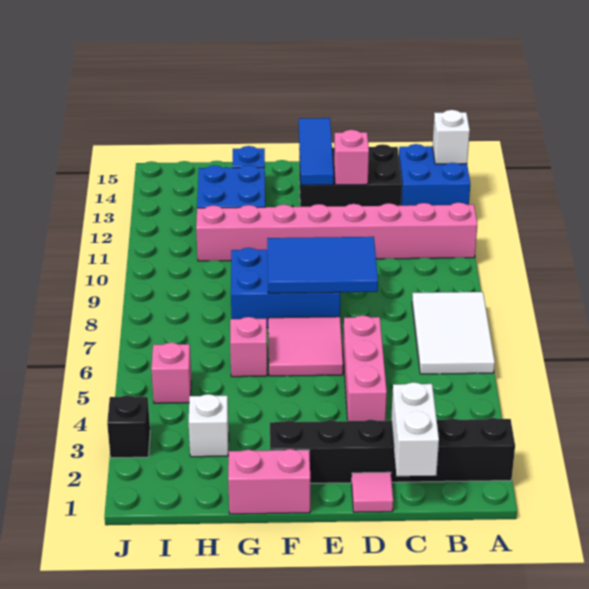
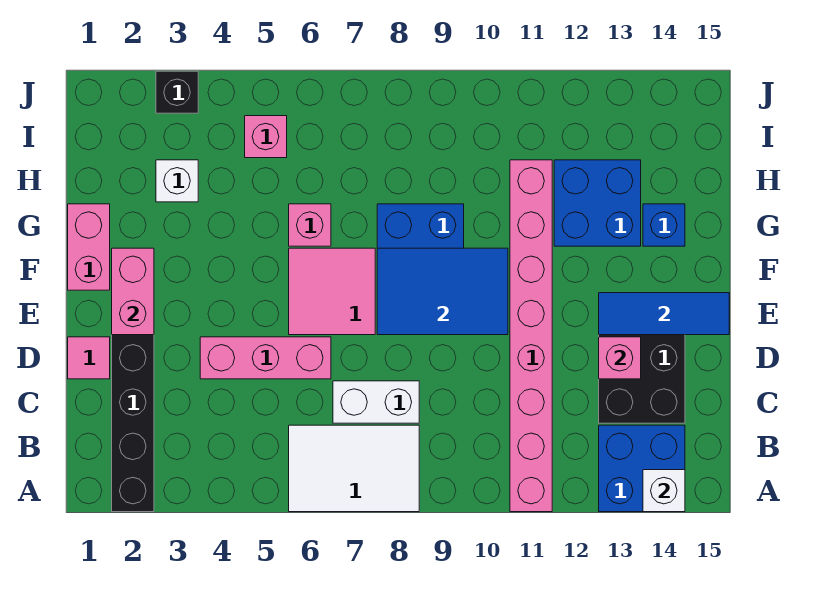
white brick C1:C2 level 2 -> white brick C7:C8 level 1
blue tile D8:F9 level 2 -> blue tile E8:F10 level 2
none -> pink brick E2:F2 level 2

